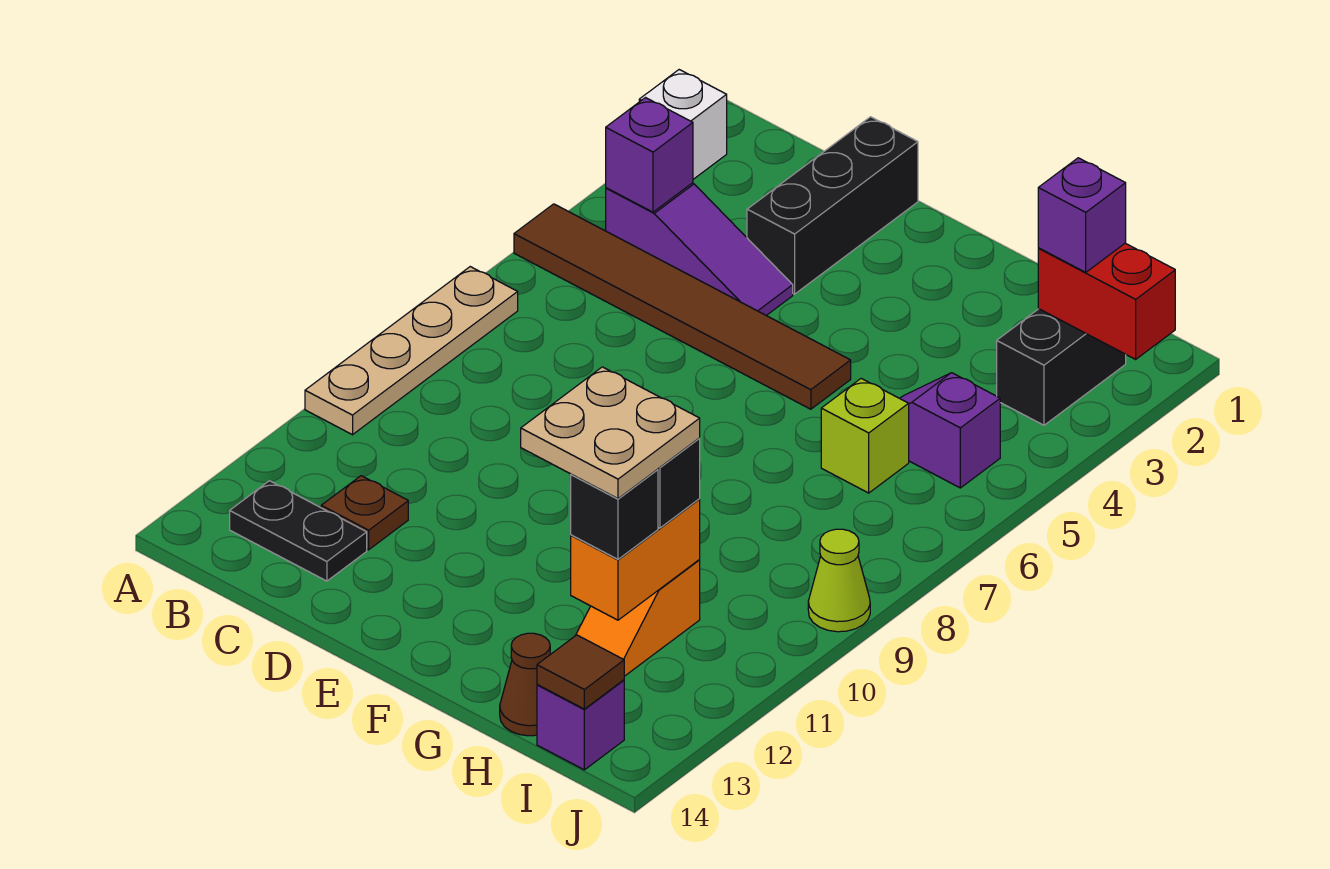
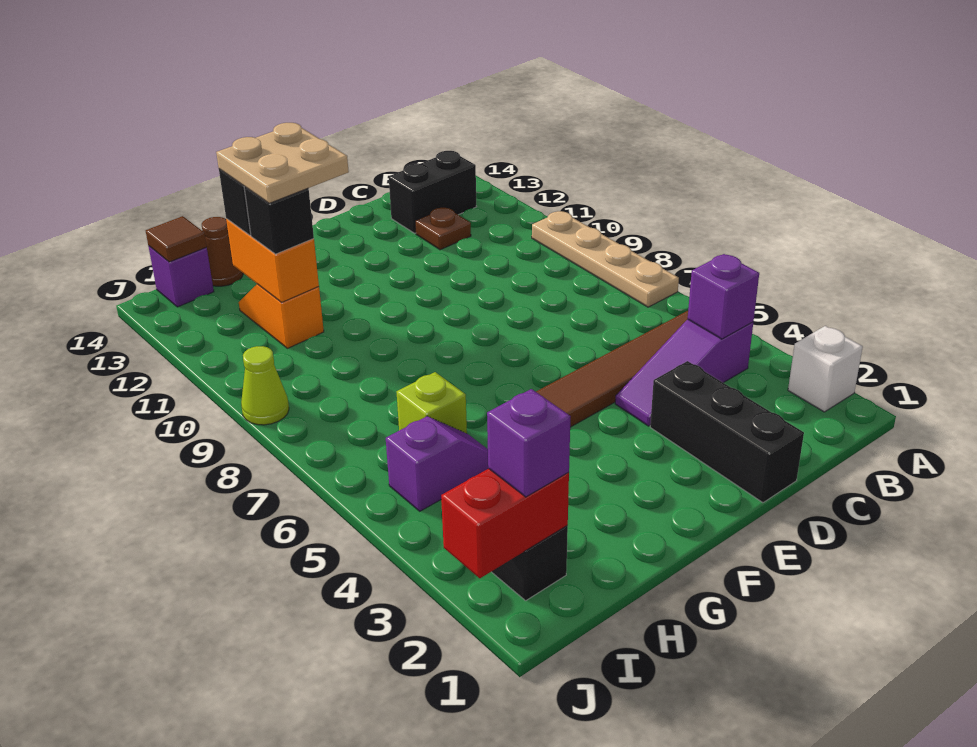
black plate B13:C13 level 1 -> black brick B13:C13 level 1

